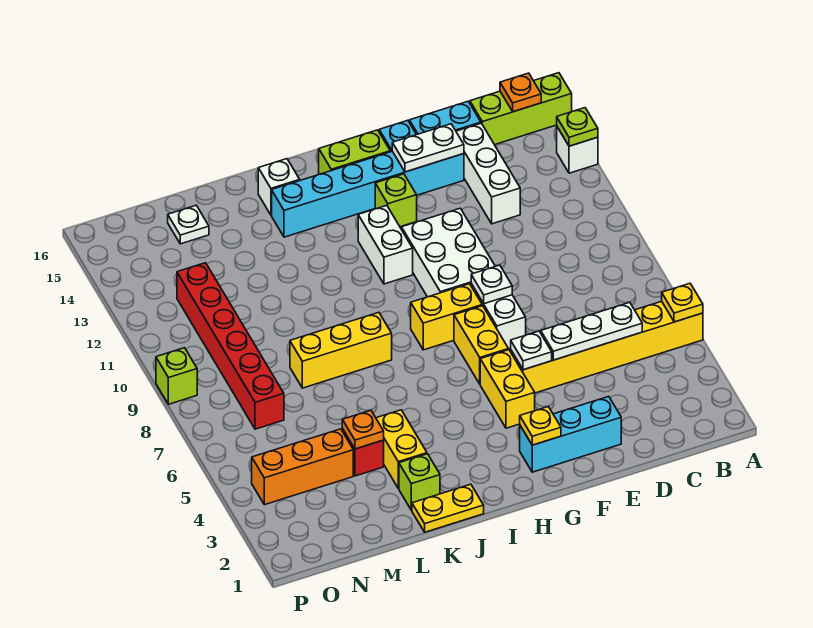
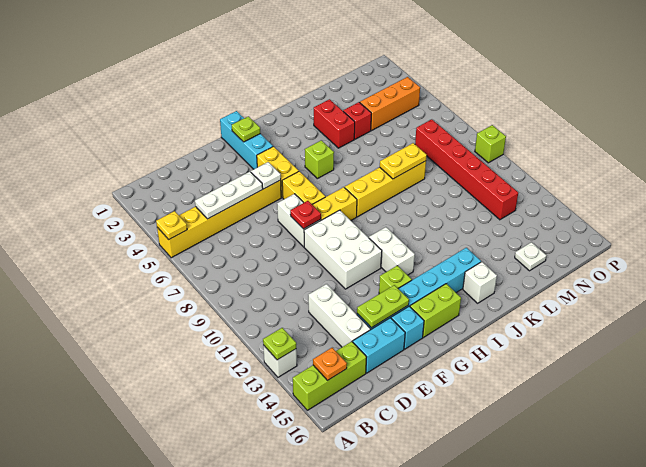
cyan brick E2:G2 level 1 -> cyan brick G1:G3 level 1
white plate E14:F14 level 2 -> lime plate E14:F14 level 2
white plate F8 level 2 -> red plate F8 level 2
yellow plate G2 level 2 -> lime plate G2 level 2
yellow plate J1:K1 level 1 -> yellow plate K8:L8 level 2
yellow brick J8:L8 level 1 -> yellow brick I8:L8 level 1
lime brick K2 level 1 -> lime brick I5 level 1
yellow brick K3:K4 level 1 -> red brick K3:K4 level 1
orange plate L4 level 2 -> none

